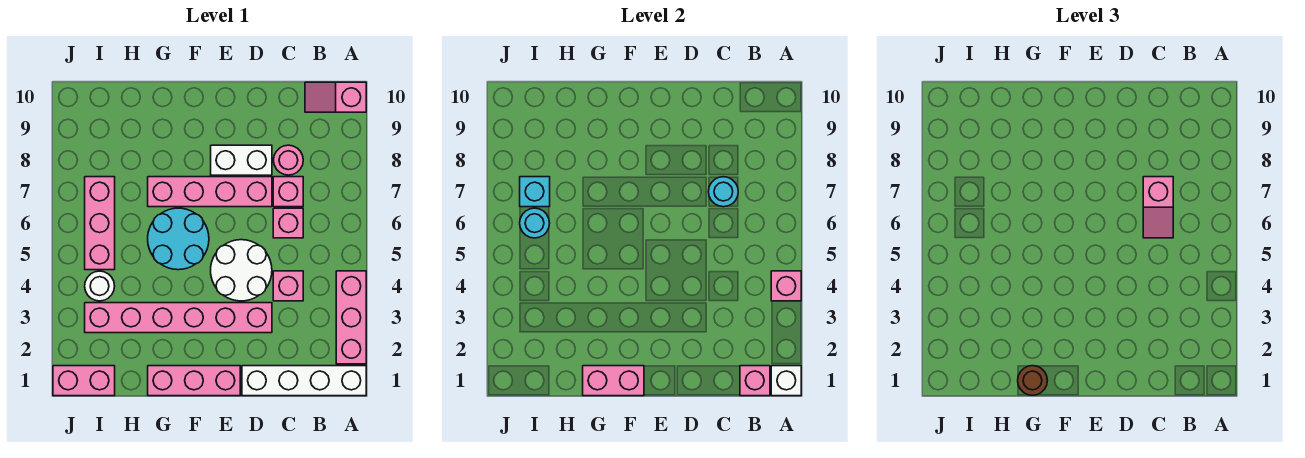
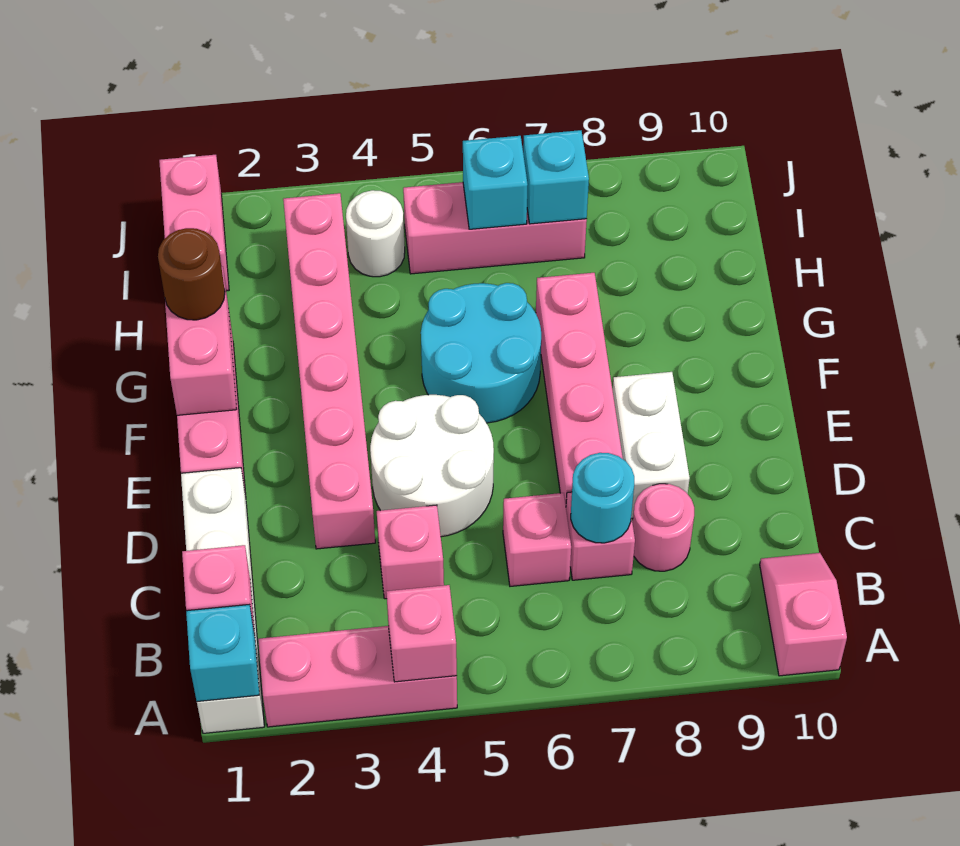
white brick A1 level 2 -> cyan brick A1 level 2
pink slope C6:C7 level 3 top 7 -> none
cyan round brick I6 level 2 -> cyan brick I6 level 2

